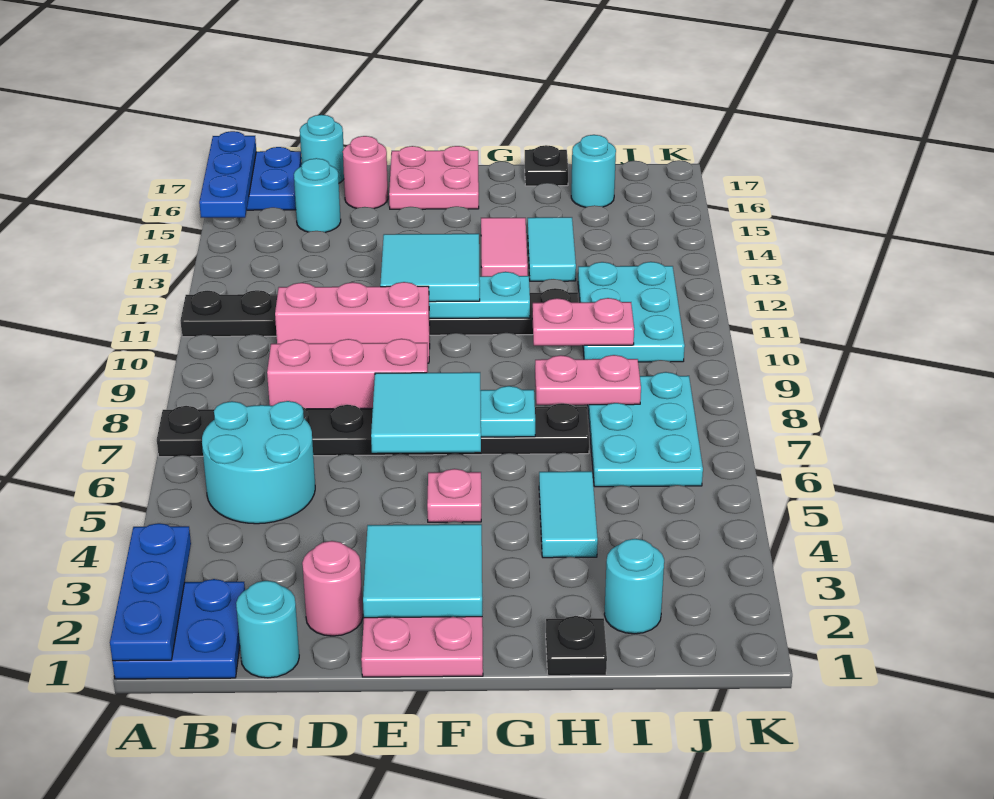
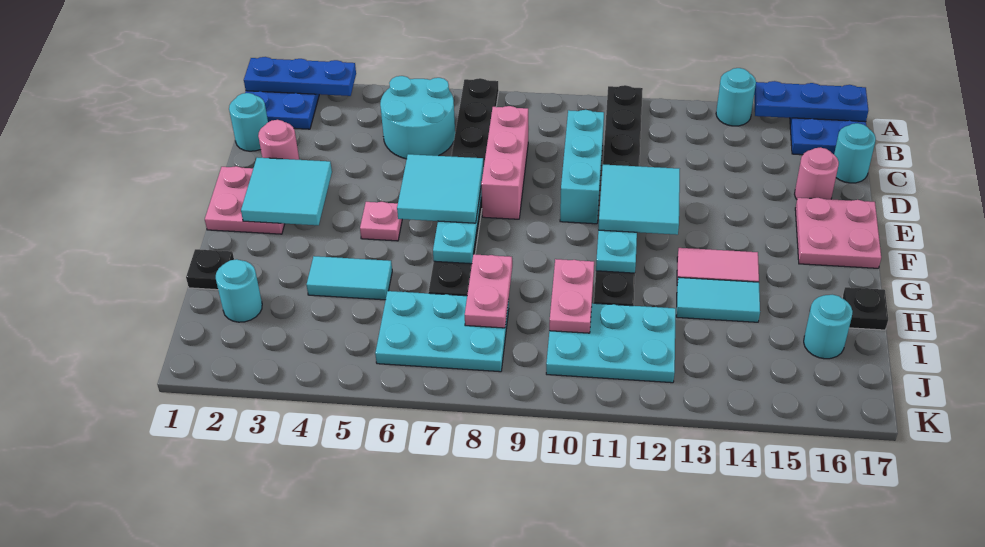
pink brick C10:E10 level 1 -> cyan brick C10:E10 level 1
cyan round brick C15 level 1 -> cyan round brick A14 level 1

